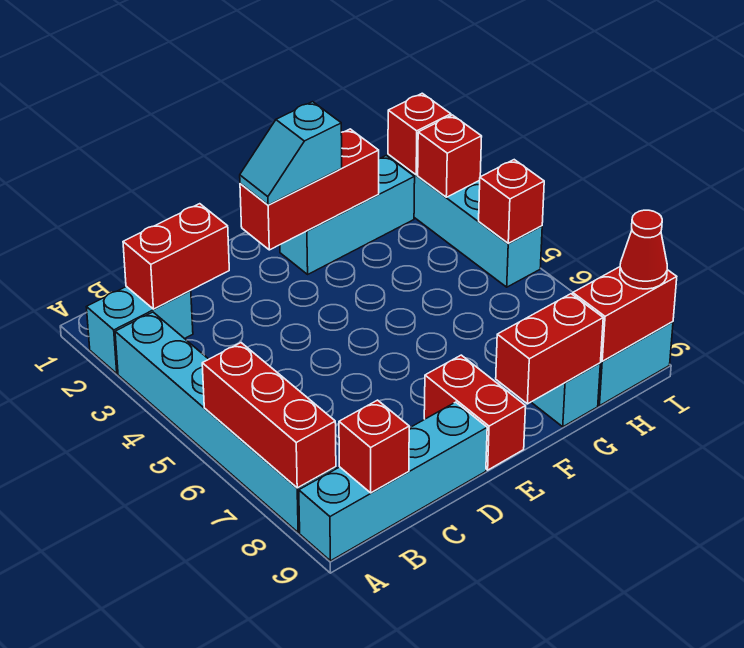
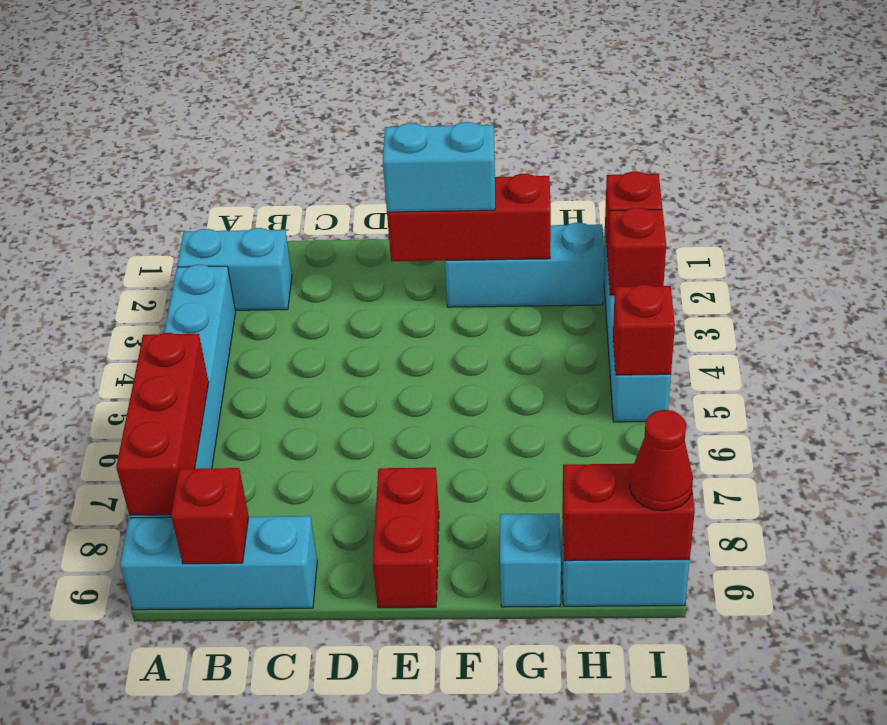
cyan brick A9:D9 level 1 -> cyan brick A9:C9 level 1
red brick B2:C2 level 2 -> none
cyan slope E2:F2 level 3 top F -> cyan brick E2:F2 level 3
red brick F9:G9 level 2 -> none

